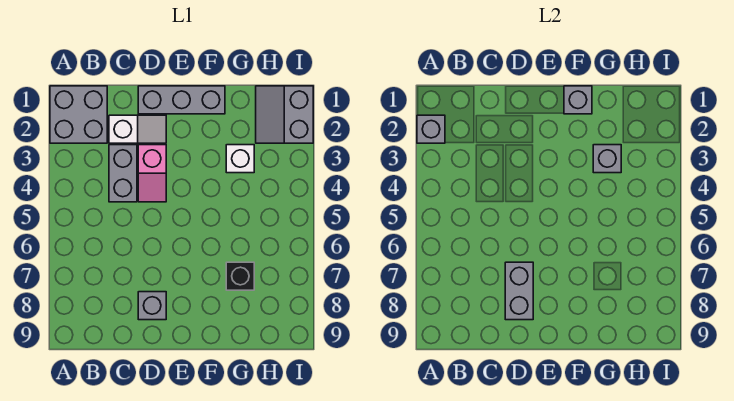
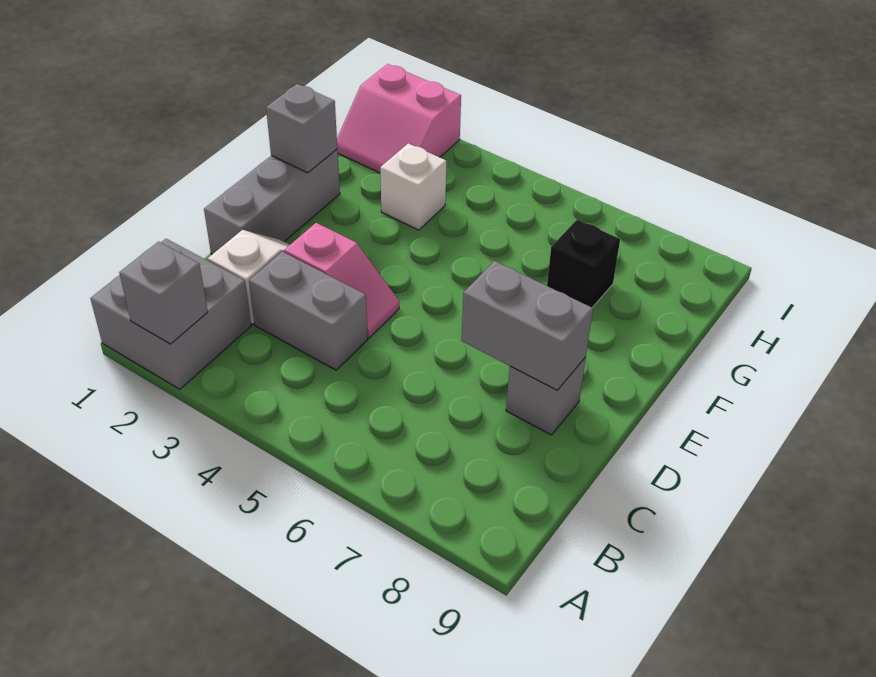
grey brick G3 level 2 -> none
grey slope H1:I2 level 1 top I -> pink slope H1:I2 level 1 top I

